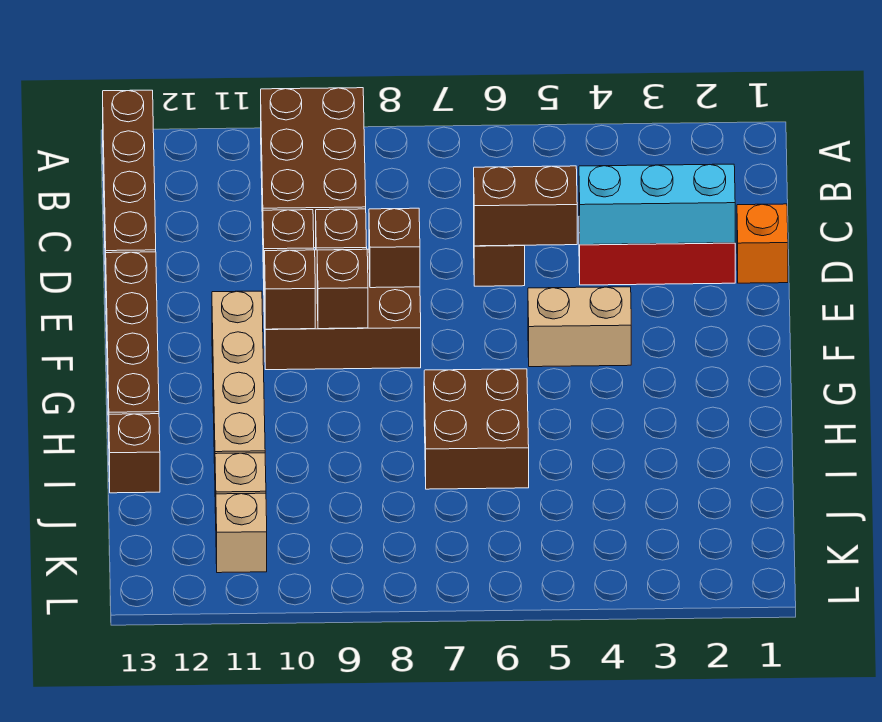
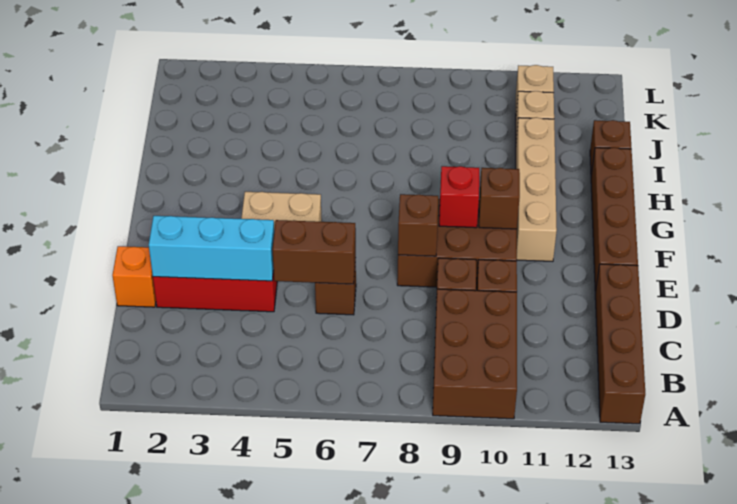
brown brick F9 level 2 -> red brick F9 level 2
brown brick H6:I7 level 1 -> none

